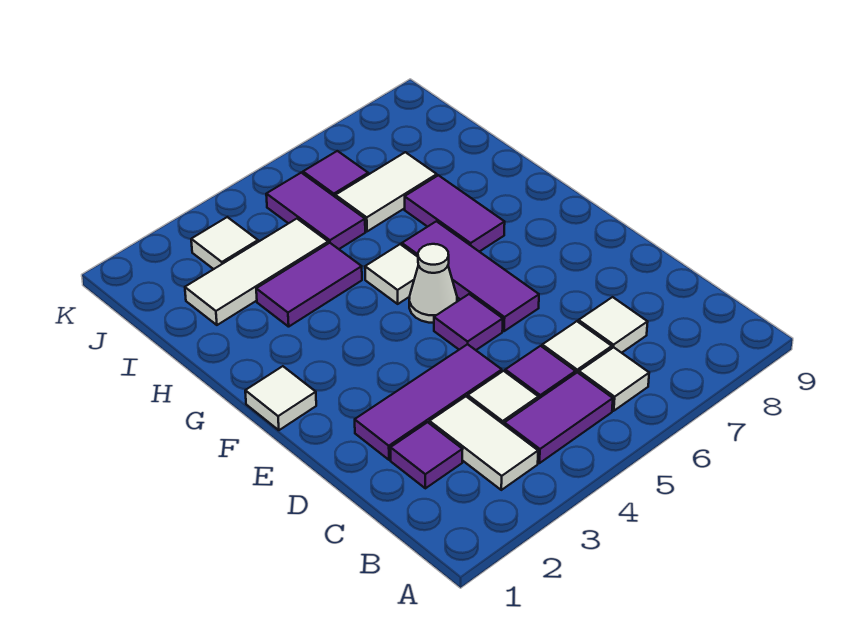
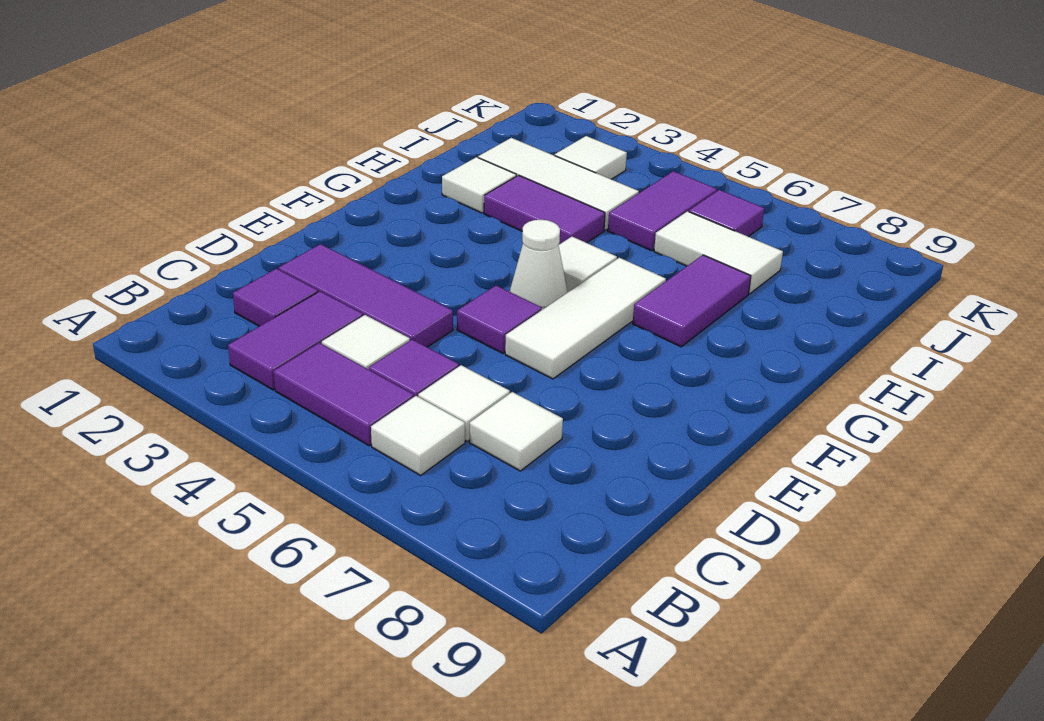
white tile B3:C3 level 1 -> purple tile B3:C3 level 1
purple tile E6:G6 level 1 -> white tile E6:G6 level 1
white tile F1 level 1 -> white tile H2 level 1

